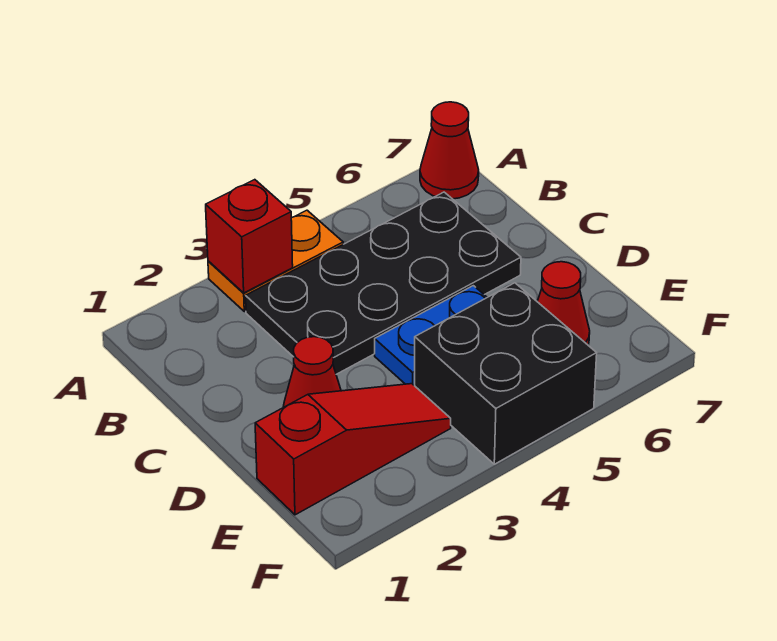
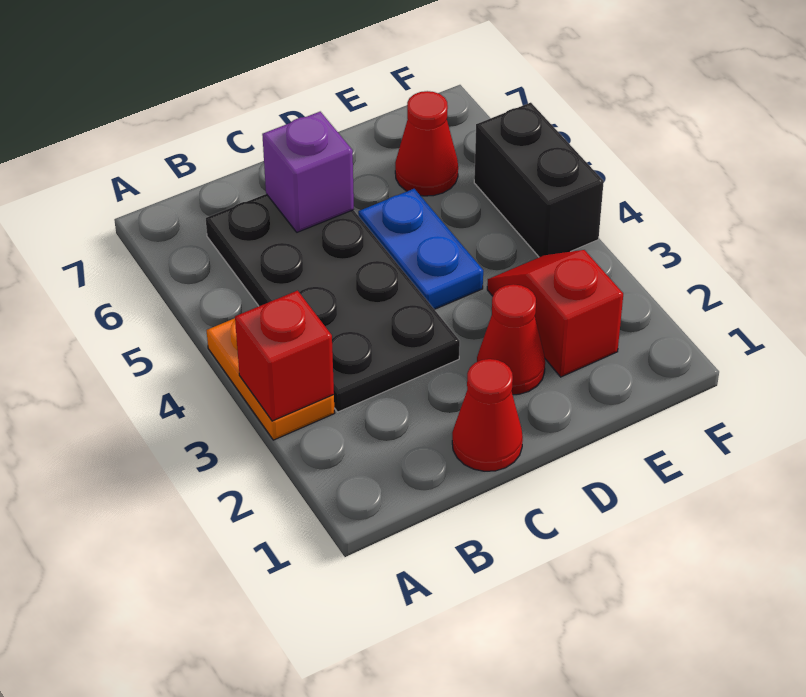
red cone A7 level 1 -> red cone C1 level 1
none -> purple brick C6 level 2
red slope E1:E3 level 1 top 1 -> red slope E2:E3 level 1 top 2
black brick E4:F5 level 1 -> black brick F4:F5 level 1

